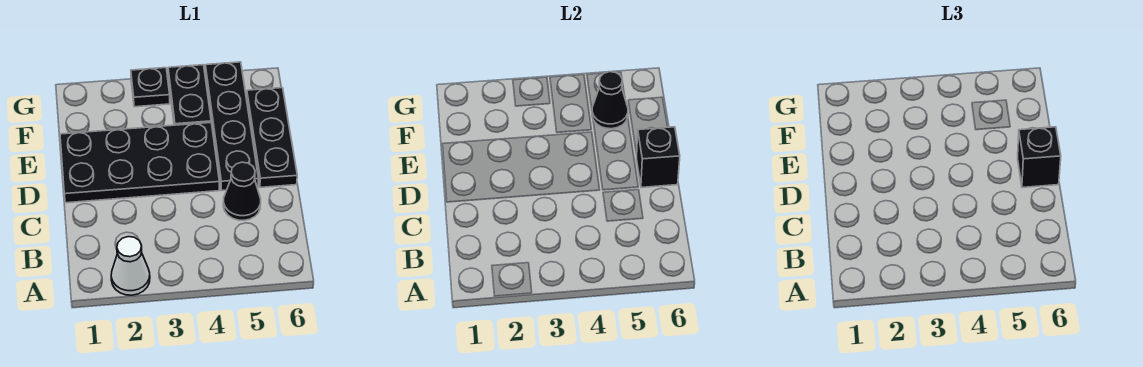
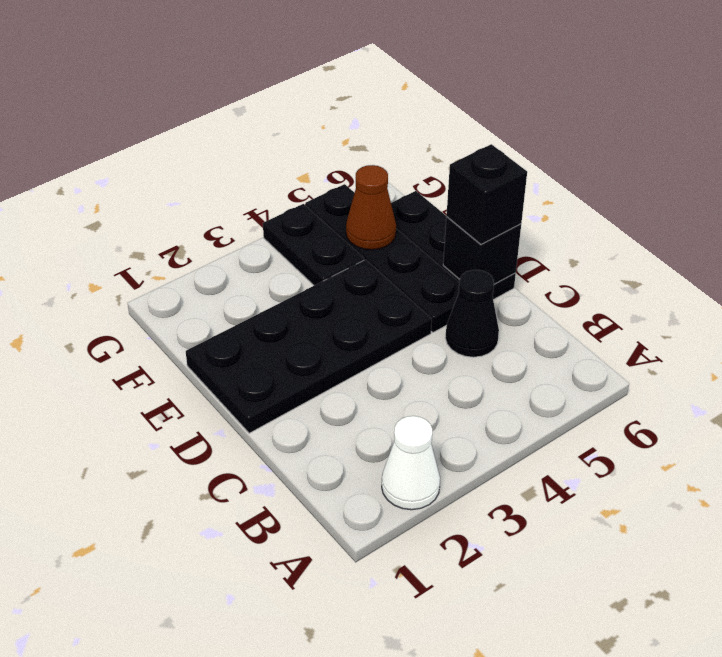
black cone F5 level 2 -> brown cone F5 level 2
black plate G3 level 1 -> none

